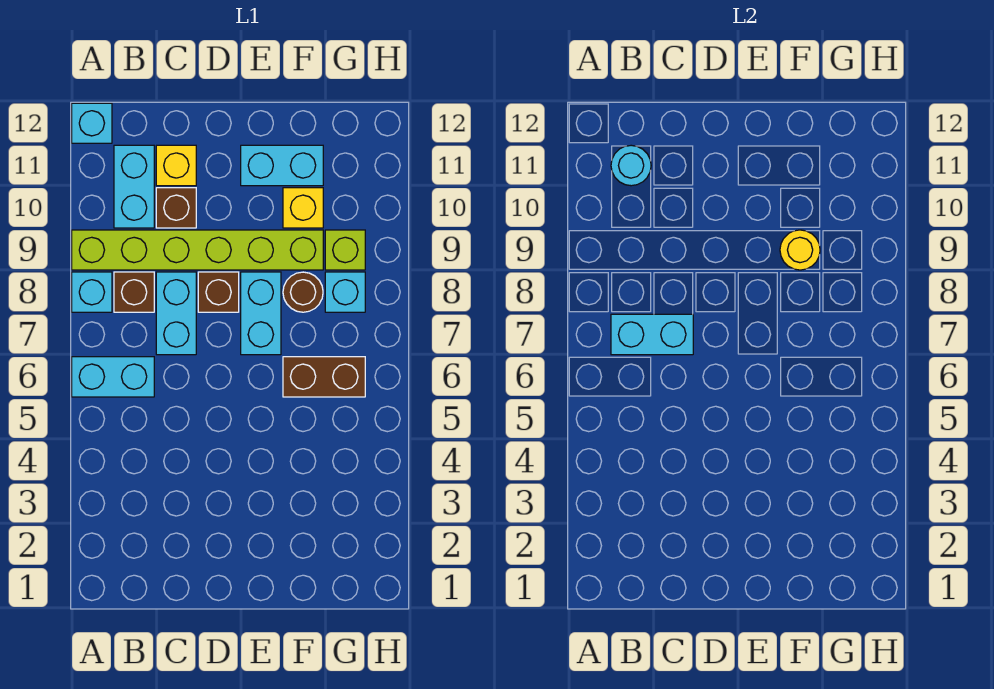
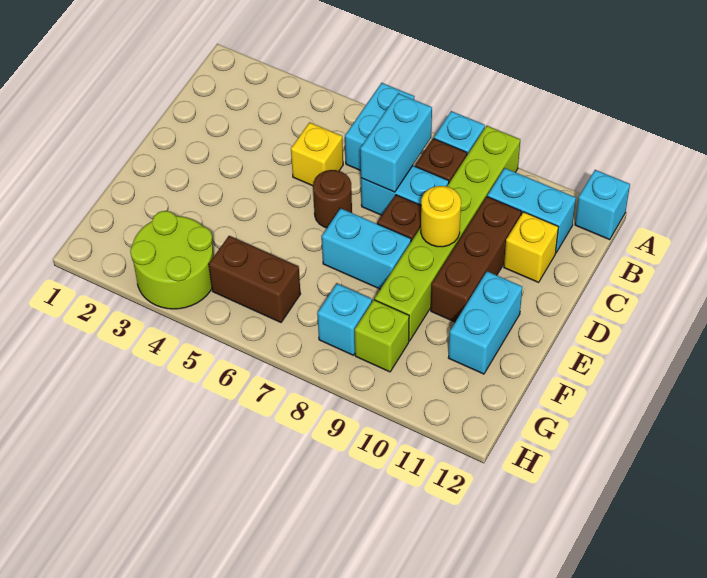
cyan round brick B11 level 2 -> none
brown brick C10 level 1 -> brown brick C10:E10 level 1
brown brick F6:G6 level 1 -> brown brick G5:G6 level 1
brown round brick F8 level 1 -> brown round brick D6 level 1
yellow round brick F9 level 2 -> yellow round brick D9 level 2
yellow brick F10 level 1 -> yellow brick C5 level 1
none -> lime round brick G3:H4 level 1

